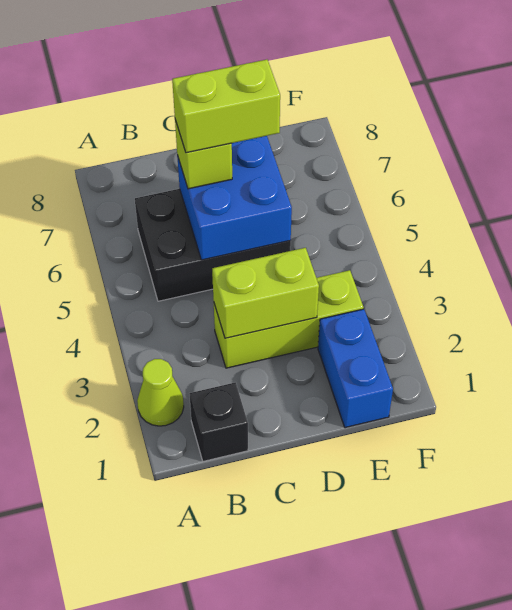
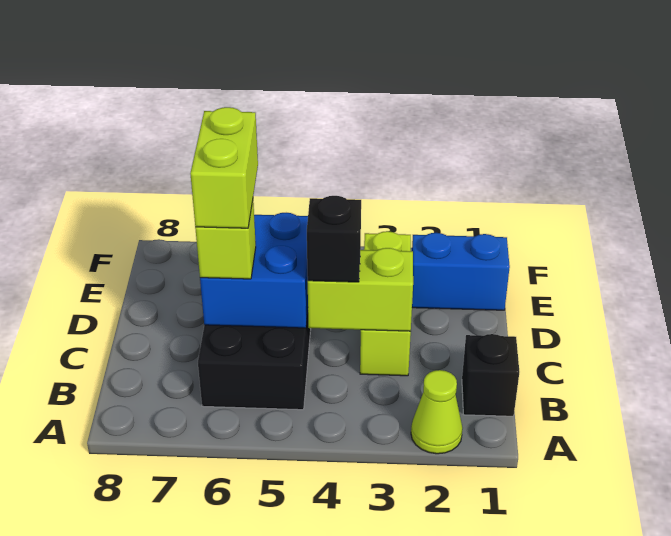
lime brick C3:D3 level 2 -> lime brick C3:C4 level 2
none -> black brick C4 level 3

